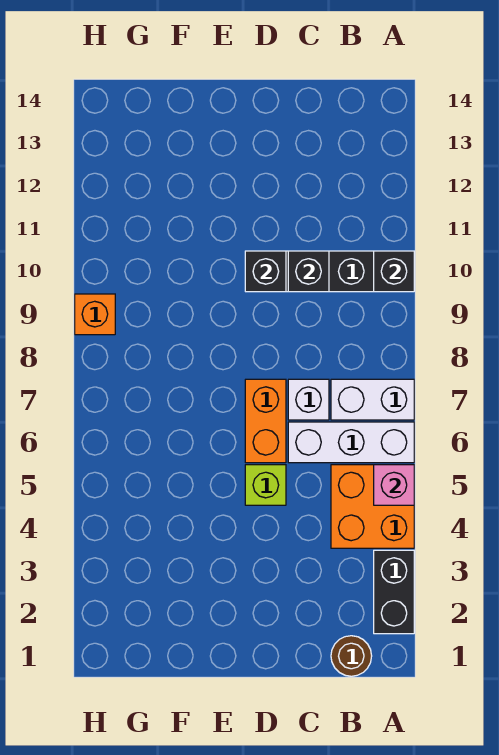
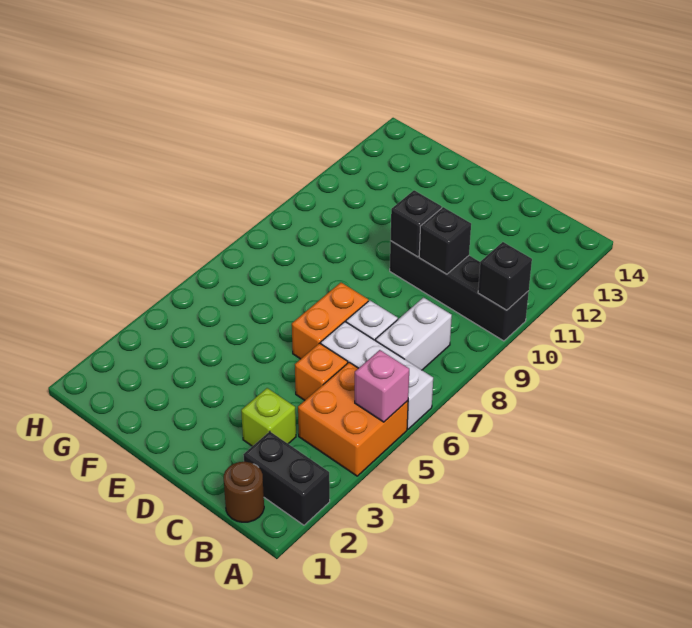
black brick A2:A3 level 1 -> black brick A2:B2 level 1
white brick A7:B7 level 1 -> white brick B7:B8 level 1
lime brick D5 level 1 -> lime brick C3 level 1
orange brick H9 level 1 -> orange brick C5 level 1

